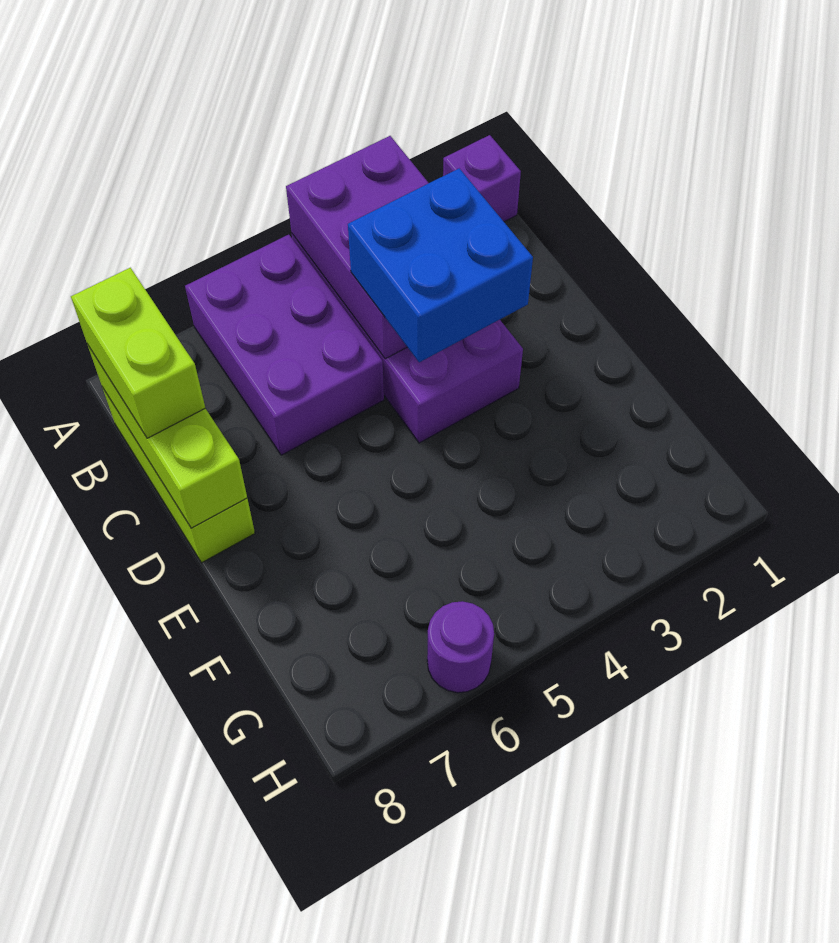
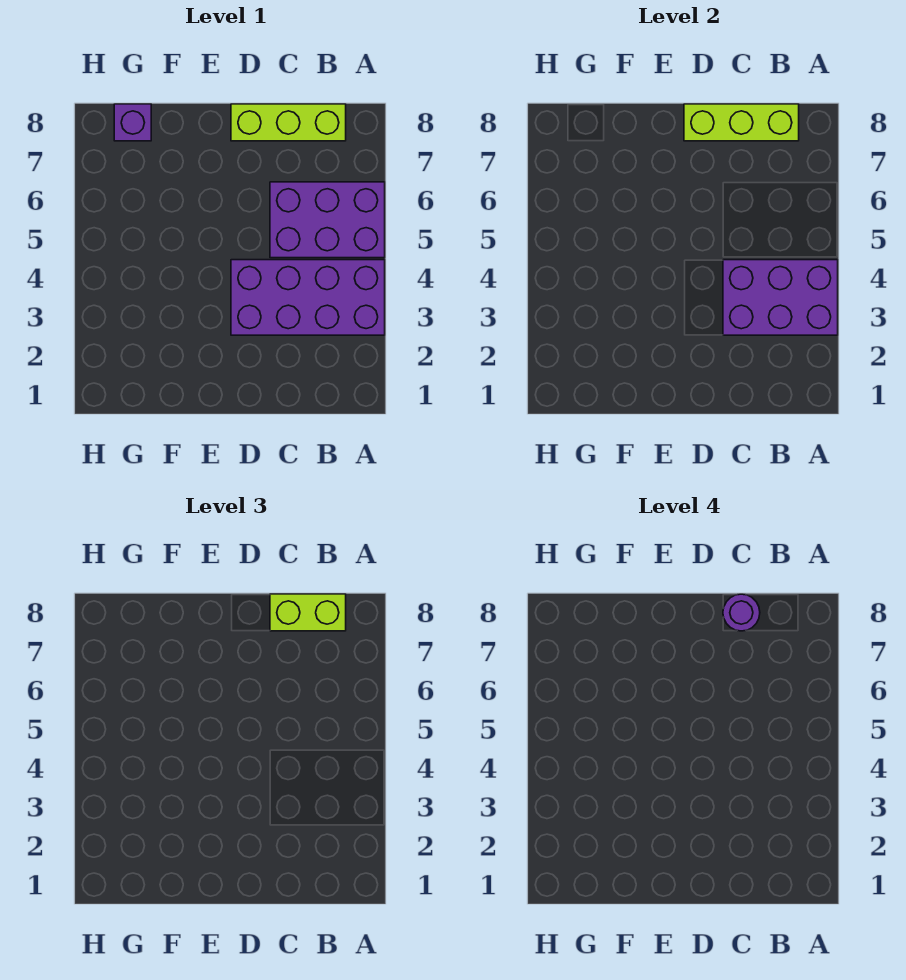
purple brick A1 level 1 -> purple brick G8 level 1
blue brick C3:D4 level 3 -> none
purple round brick H6 level 1 -> purple round brick C8 level 4

